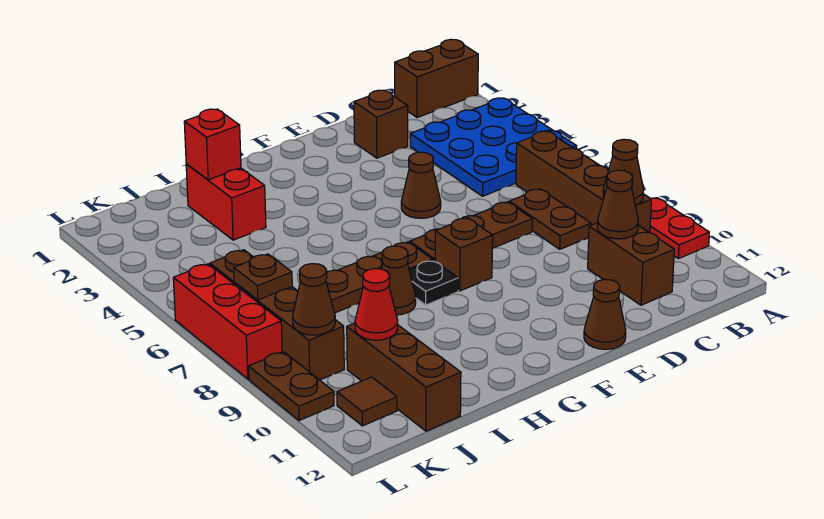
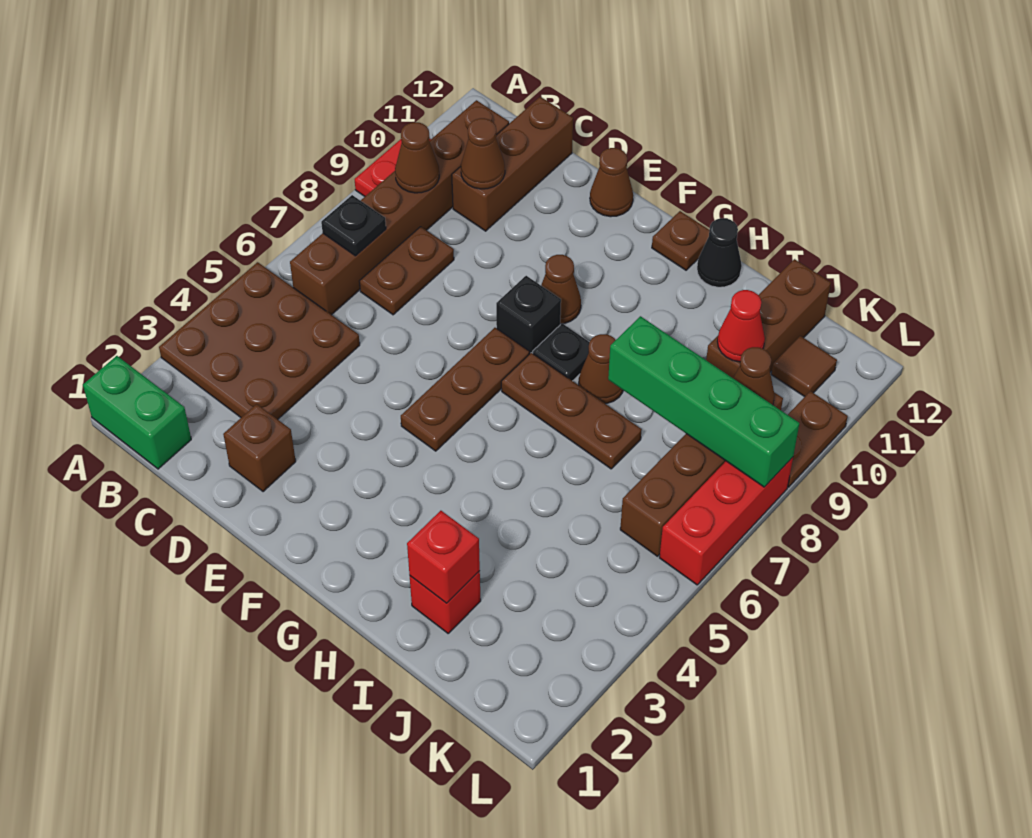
brown brick A1:B1 level 1 -> green brick A1:B1 level 1
blue plate A3:C5 level 1 -> brown plate A3:C5 level 1
brown brick B6:B9 level 1 -> brown brick B6:B11 level 1
none -> black plate B7 level 2
brown brick C10:C11 level 1 -> brown brick C10:C12 level 1
brown plate D7:F7 level 1 -> brown plate F5:F7 level 1
brown cone E5 level 1 -> brown cone F9 level 1
brown brick F8 level 1 -> black brick F8 level 1
none -> black cone H12 level 1
red brick I2:I3 level 1 -> red brick I2 level 1
none -> green brick I8:L8 level 2
brown plate K7 level 2 -> brown plate G12 level 1

